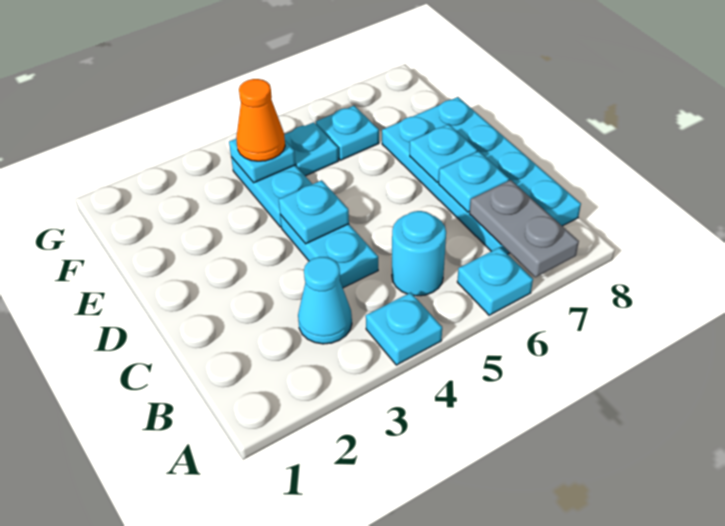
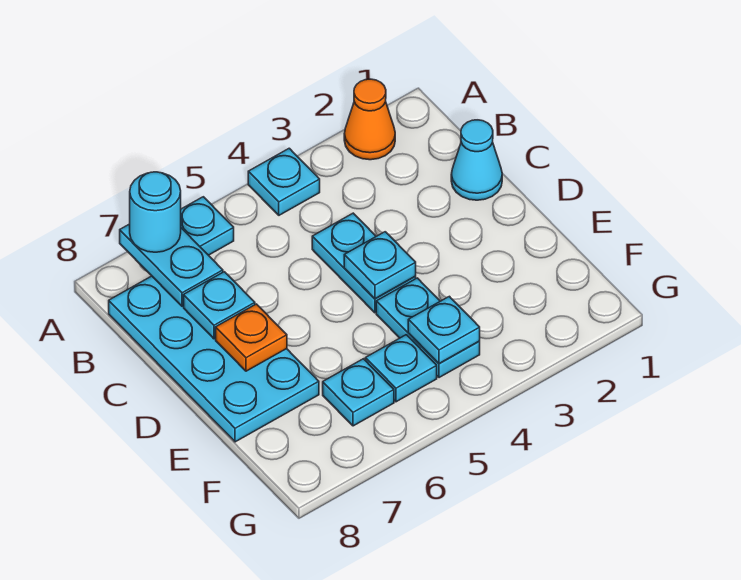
grey plate A7:B7 level 2 -> cyan plate A7:B7 level 2
cyan cone B3 level 1 -> cyan cone C1 level 1
cyan round brick B5 level 1 -> cyan round brick A7 level 3
cyan plate D7 level 2 -> orange plate D7 level 2
orange cone F4 level 3 -> orange cone A2 level 1

